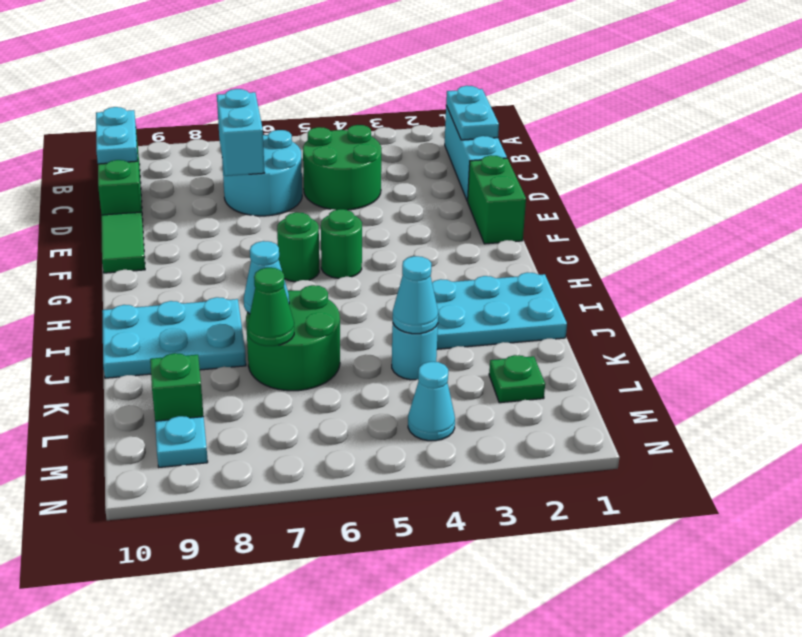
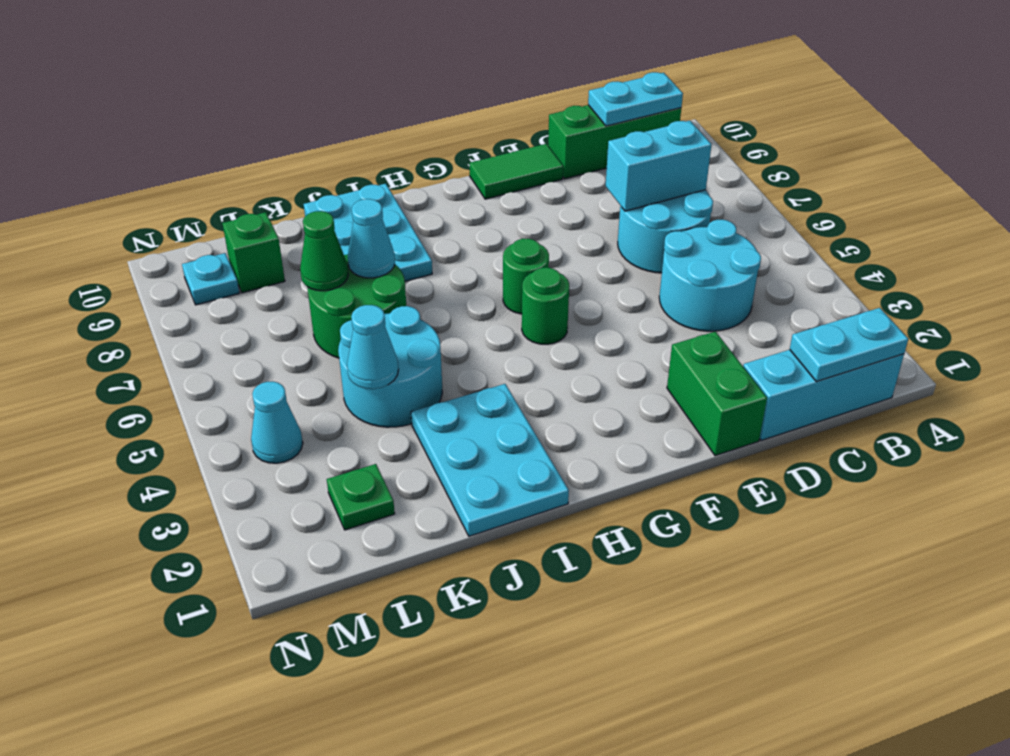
green round brick C4:D5 level 1 -> cyan round brick C4:D5 level 1
green brick E1:F1 level 1 -> green brick E1:E2 level 1
cyan round brick K4 level 1 -> cyan round brick J4:K5 level 1

